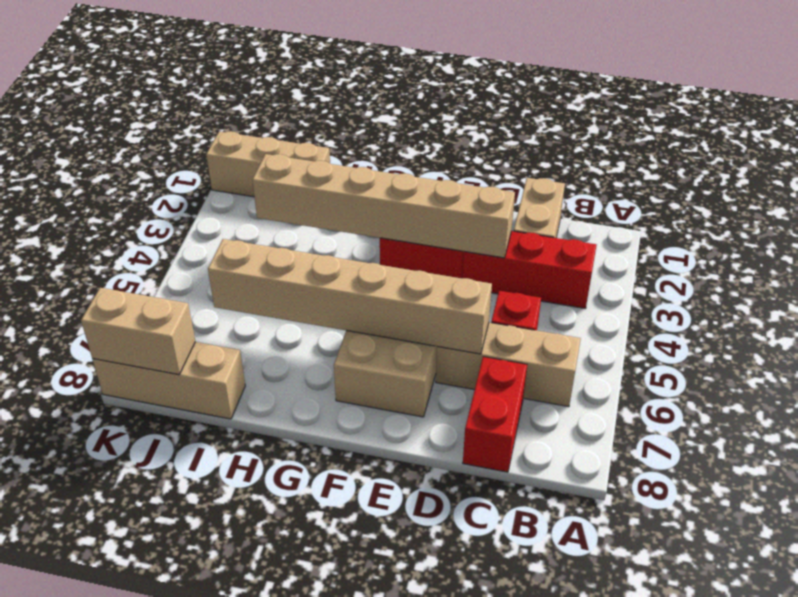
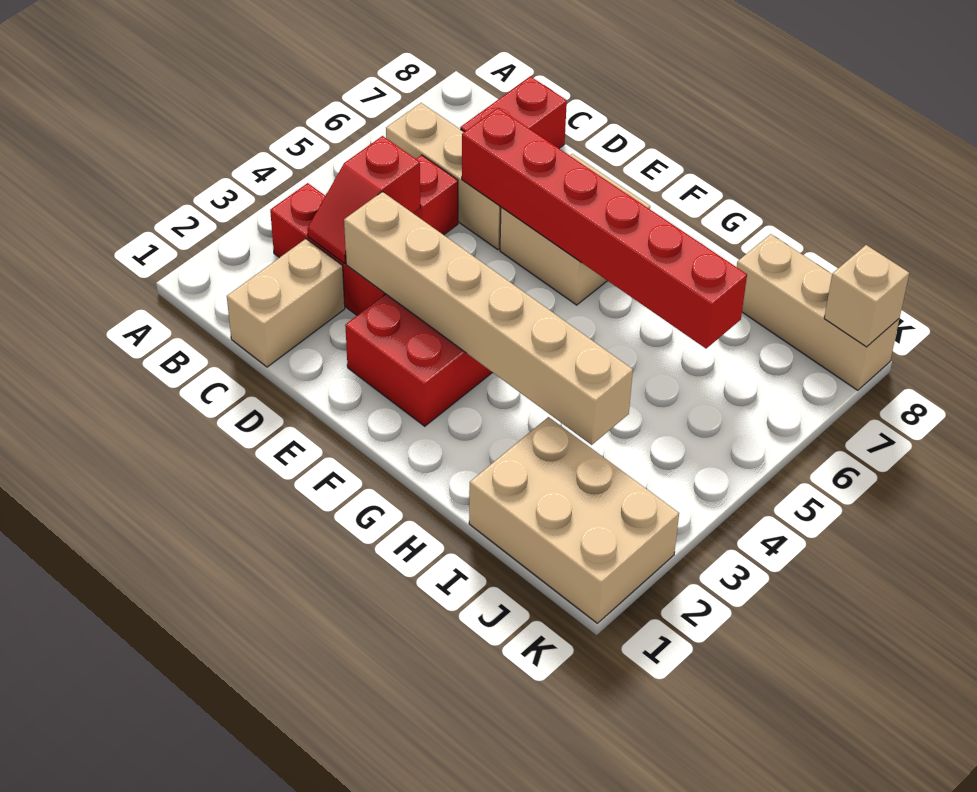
none -> red slope C3:C4 level 2 top 4
tan brick D6:I6 level 2 -> red brick D6:I6 level 2
tan brick I1:K1 level 1 -> tan brick I1:K2 level 1
tan brick J8:K8 level 2 -> tan brick K8 level 2

